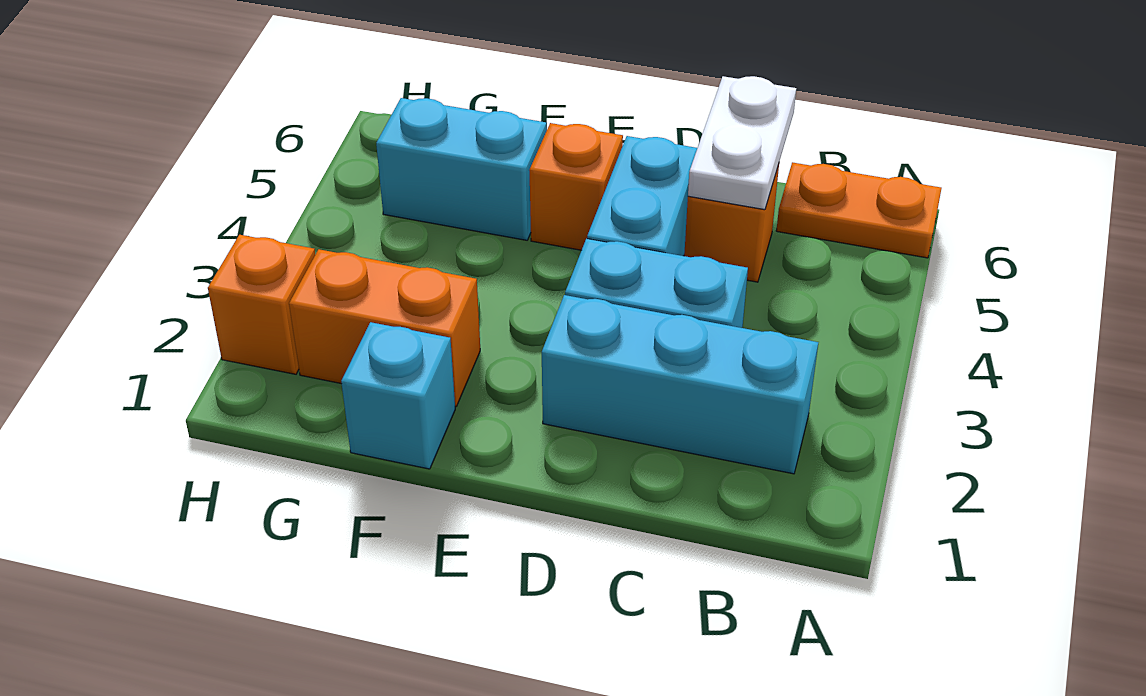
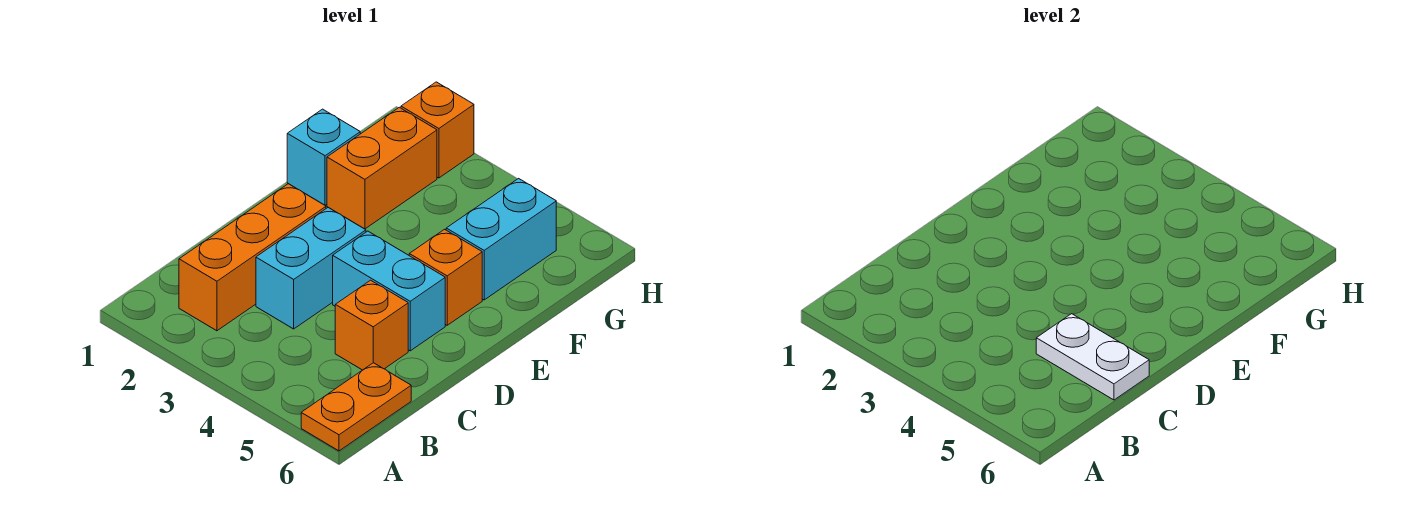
cyan brick B2:D2 level 1 -> orange brick B2:D2 level 1

